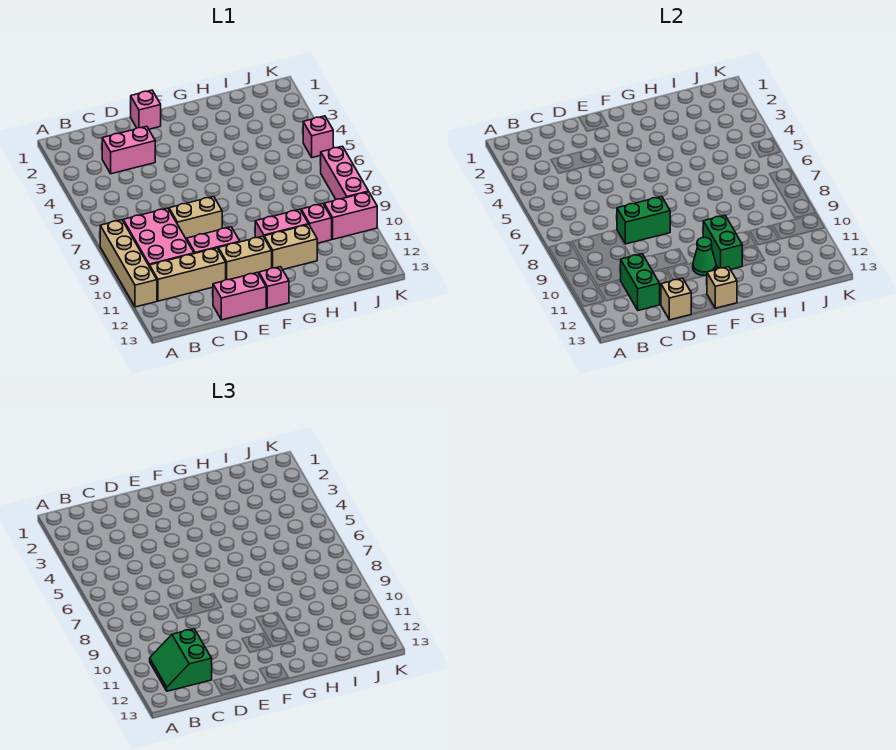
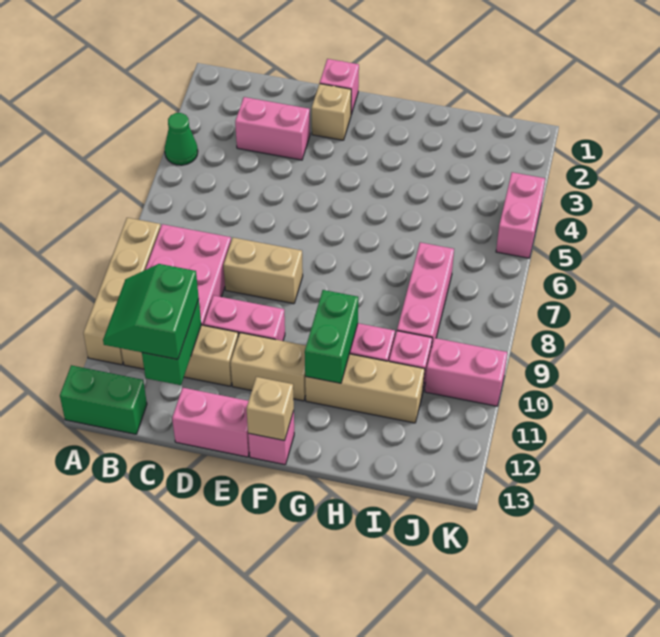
green brick D8:E8 level 2 -> green brick A13:B13 level 1
tan brick D13 level 2 -> tan brick E2 level 1
green cone F11 level 2 -> green cone A4 level 1
tan brick G11:H11 level 1 -> tan brick G11:I11 level 1
pink brick K5 level 1 -> pink brick K4:K5 level 1
pink brick K7:K9 level 1 -> pink brick I7:I9 level 1

